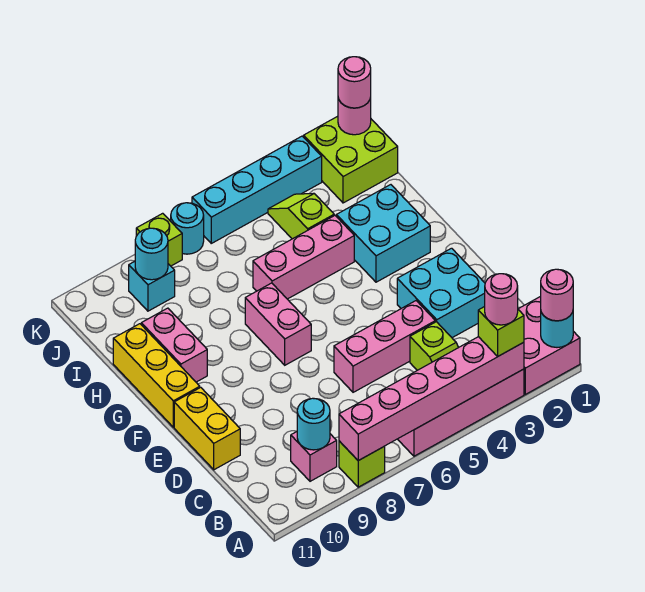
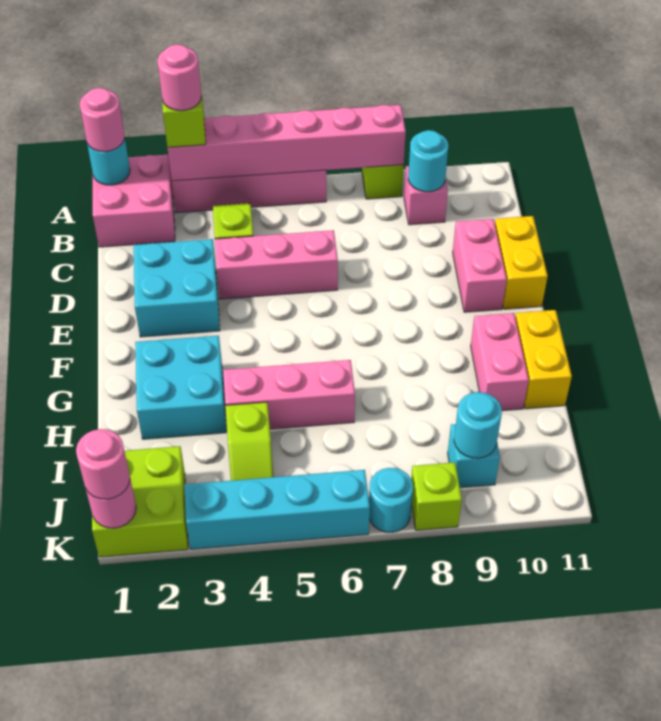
pink brick F7:G7 level 1 -> pink brick D10:E10 level 1
yellow brick F11:H11 level 1 -> yellow brick G11:H11 level 1

